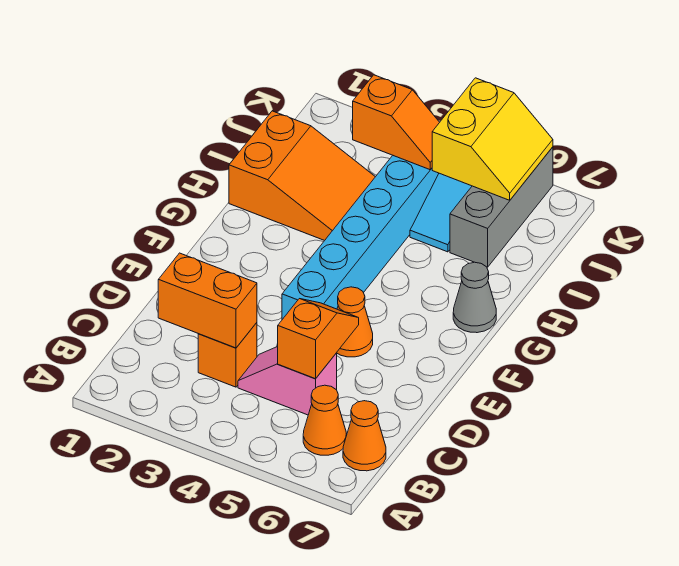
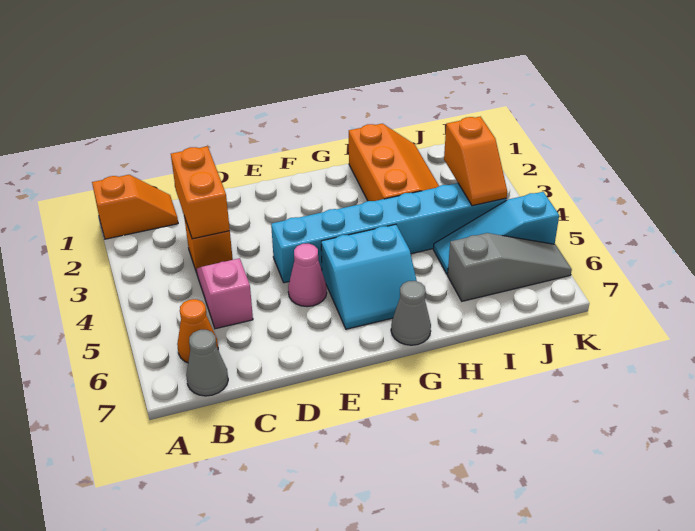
orange cone B7 level 1 -> grey cone B7 level 1
orange slope C5:D5 level 2 top C -> orange slope A1:B1 level 1 top A
orange cone E5 level 1 -> pink cone E5 level 1
none -> cyan slope F5:G6 level 1 top 5
orange slope H1:I3 level 1 top 1 -> orange slope H1:I3 level 1 top H
grey brick I6:K6 level 1 -> grey slope I6:K6 level 1 top I
yellow slope J5:K6 level 2 top 5 -> none

